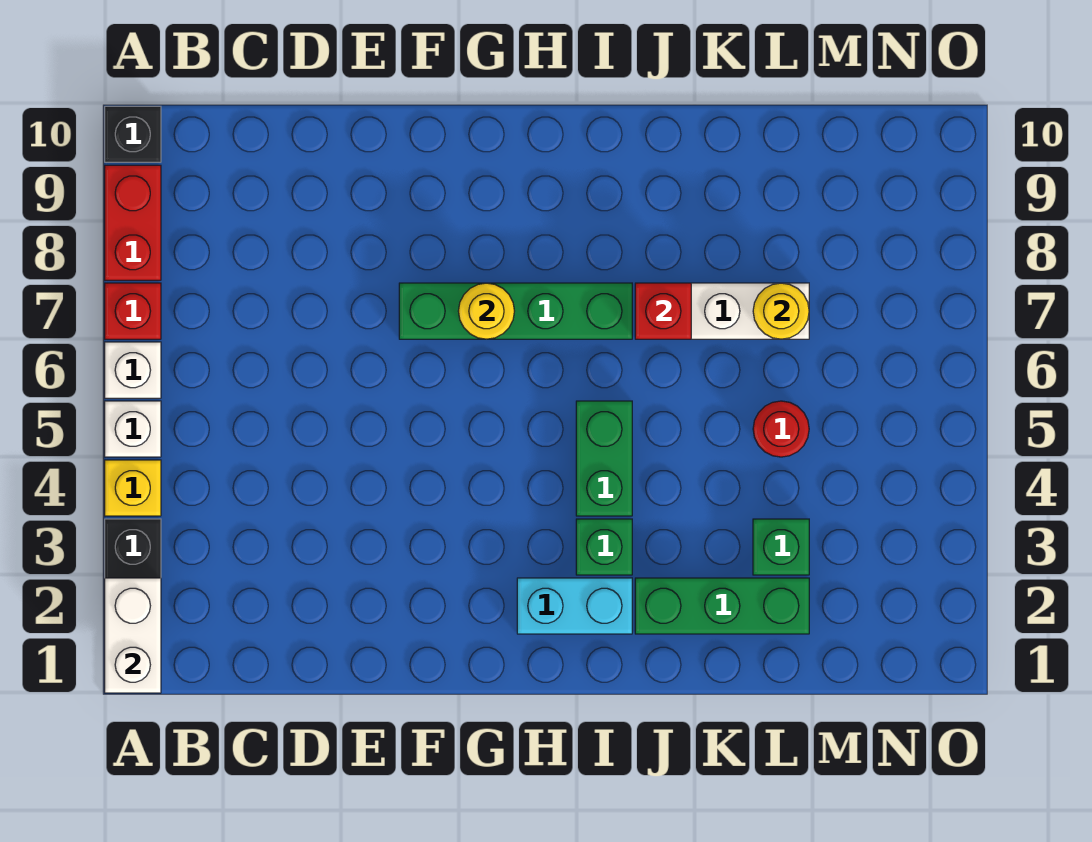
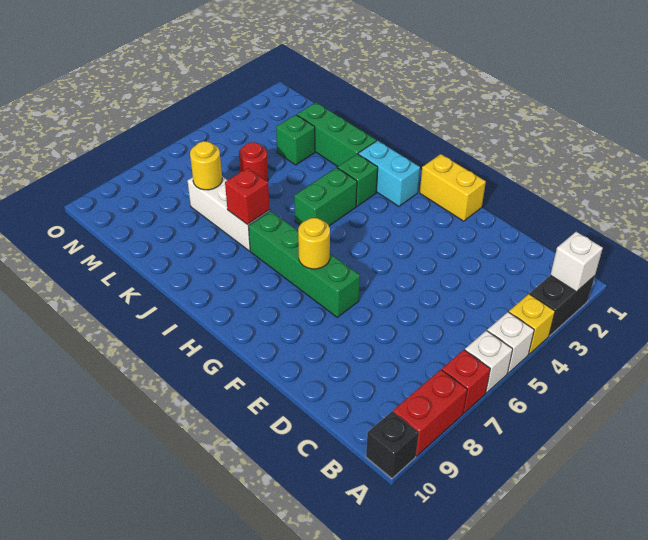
white brick A1:A2 level 2 -> white brick A2 level 2
none -> yellow brick F1:G1 level 1

